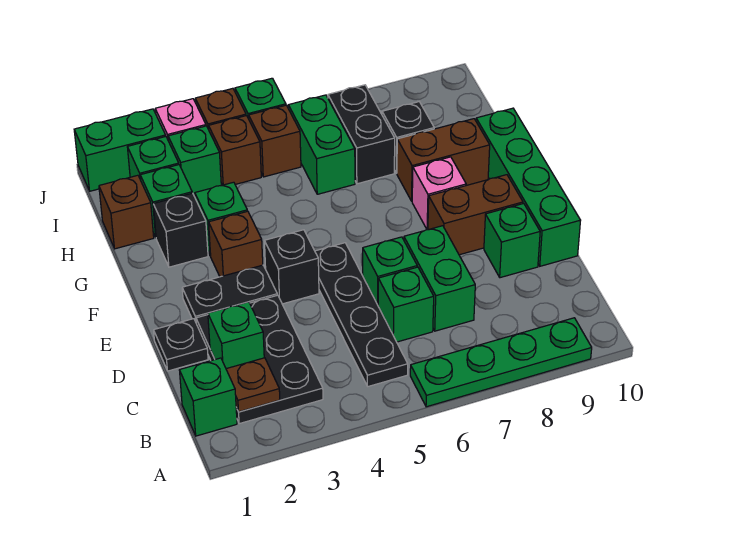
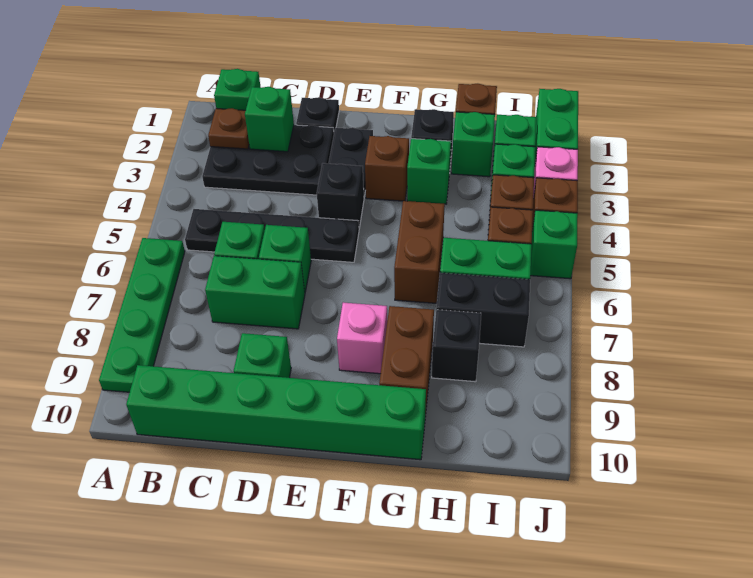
green brick D10:G10 level 1 -> green brick B10:G10 level 1
brown brick E8:E9 level 1 -> brown brick G5:G6 level 1

